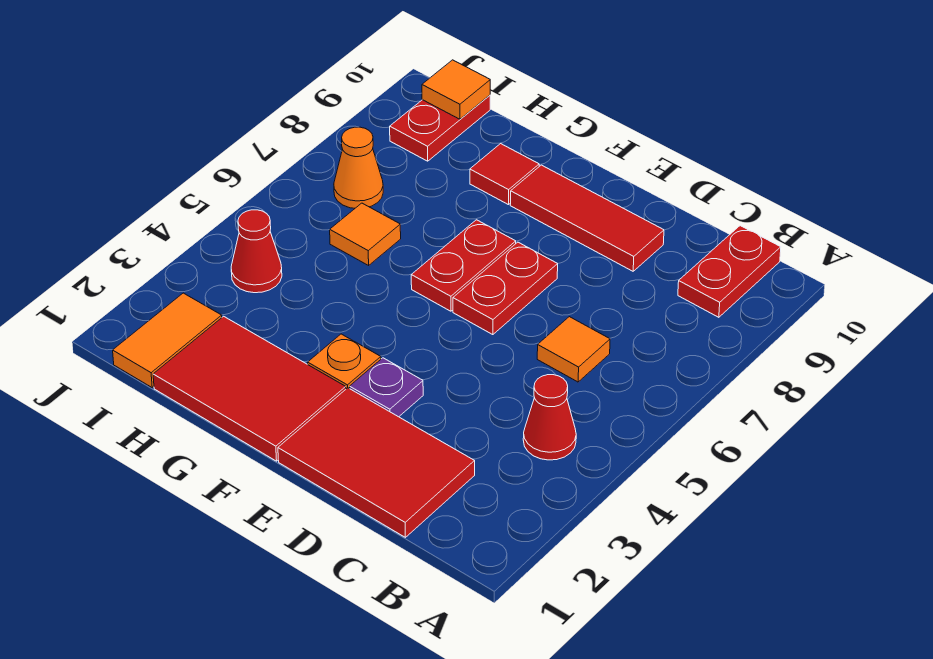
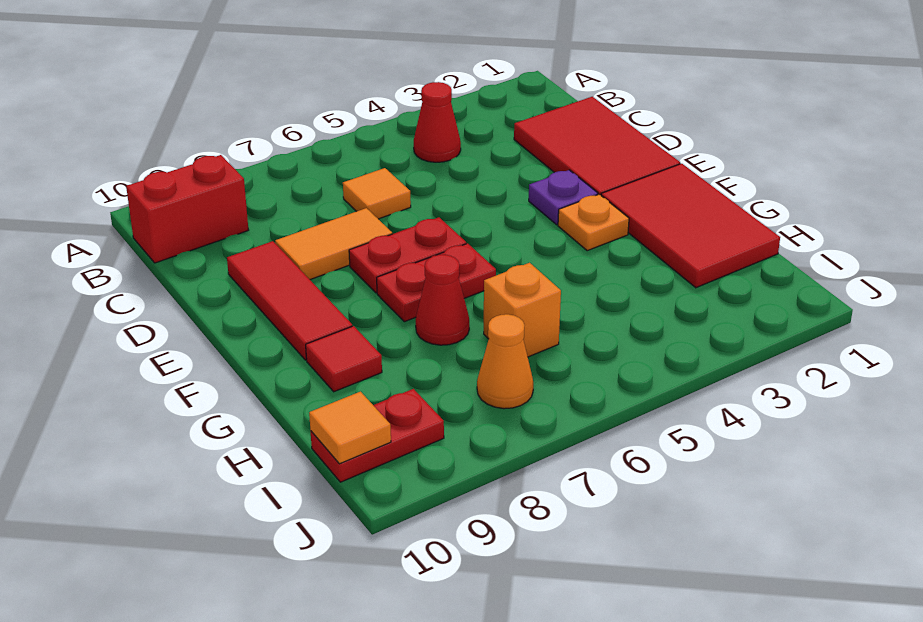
red plate B9:B10 level 1 -> red brick B9:B10 level 1
orange tile H6 level 1 -> orange brick H6 level 1
orange tile I1:I2 level 1 -> orange tile D7:D8 level 1
red cone I4 level 1 -> red cone G7 level 1

